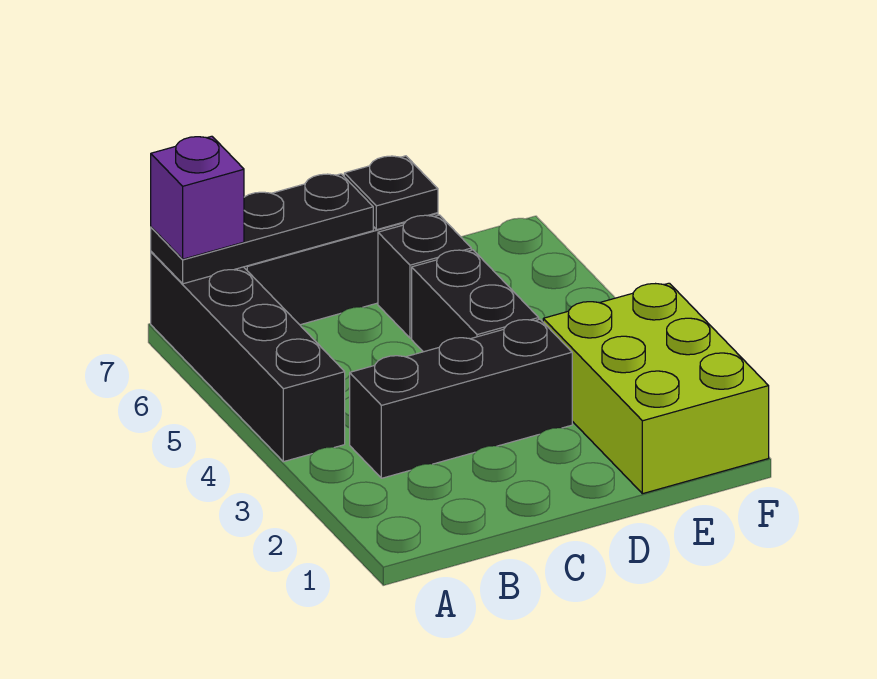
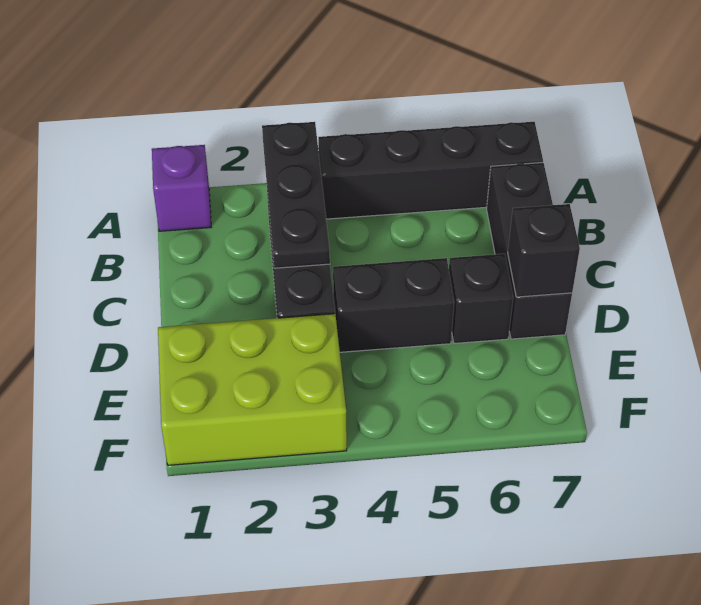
black plate A7:C7 level 2 -> black plate A3:C3 level 2
purple brick A7 level 3 -> purple brick A1 level 1
black plate D7 level 2 -> black brick D7 level 2

